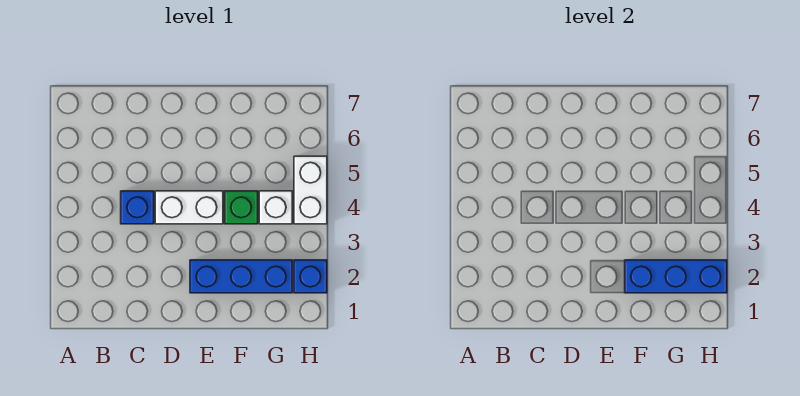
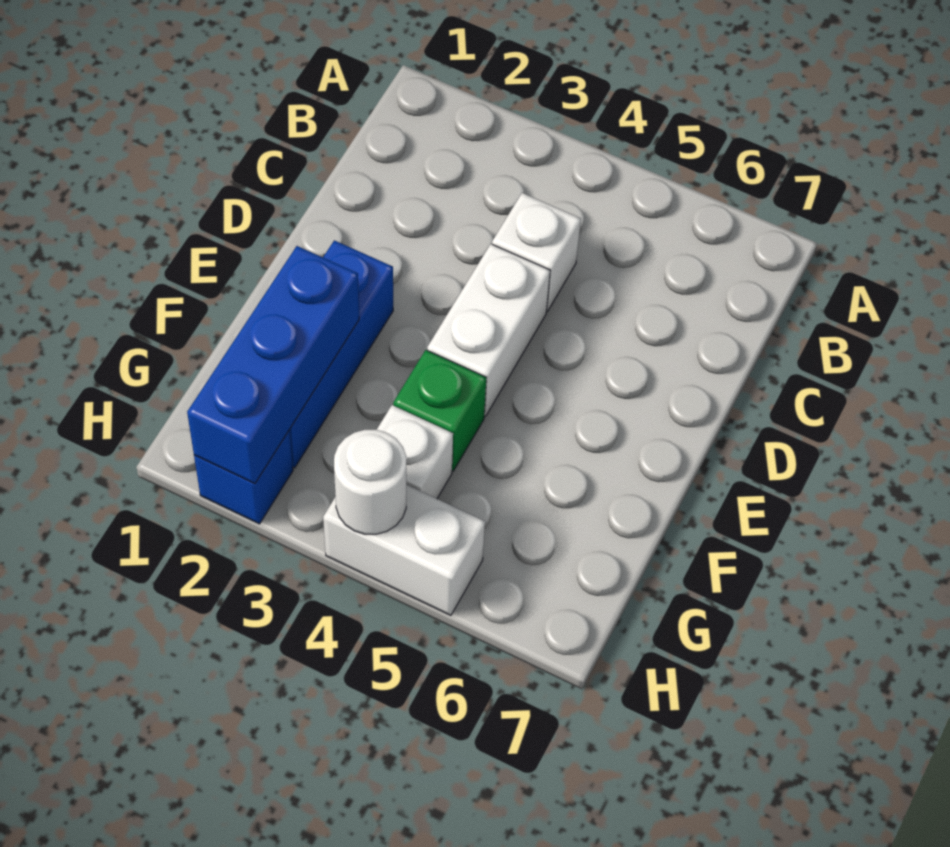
blue brick C4 level 1 -> white brick C4 level 1
none -> white round brick H4 level 2

